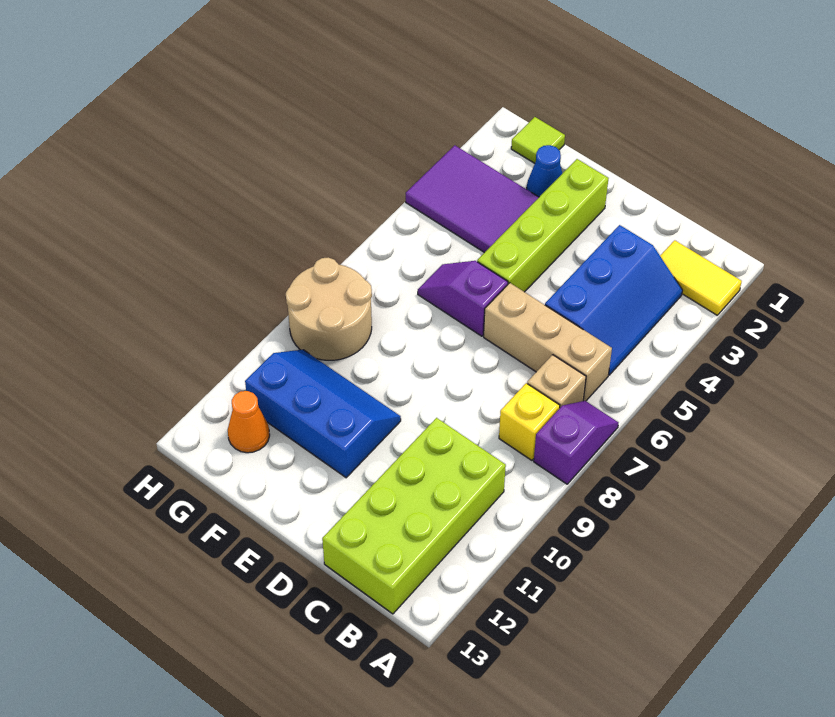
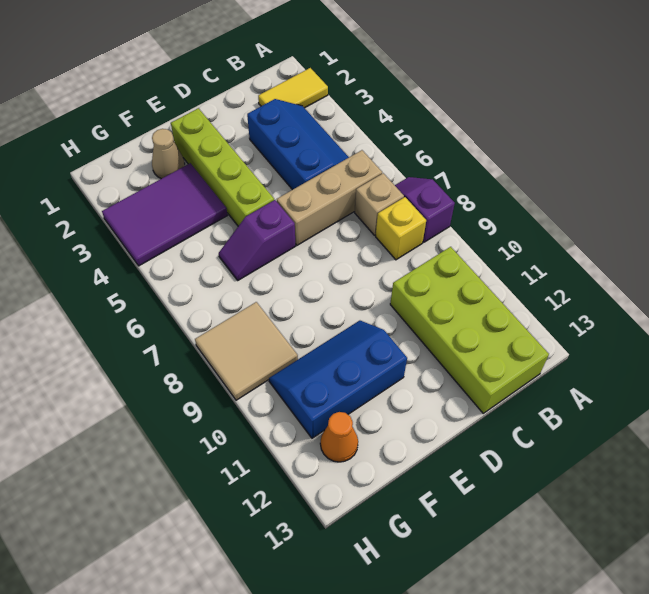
blue cone F2 level 1 -> tan cone F2 level 1
lime tile G1 level 1 -> none
tan round brick G8:H9 level 1 -> tan tile G8:H9 level 1

